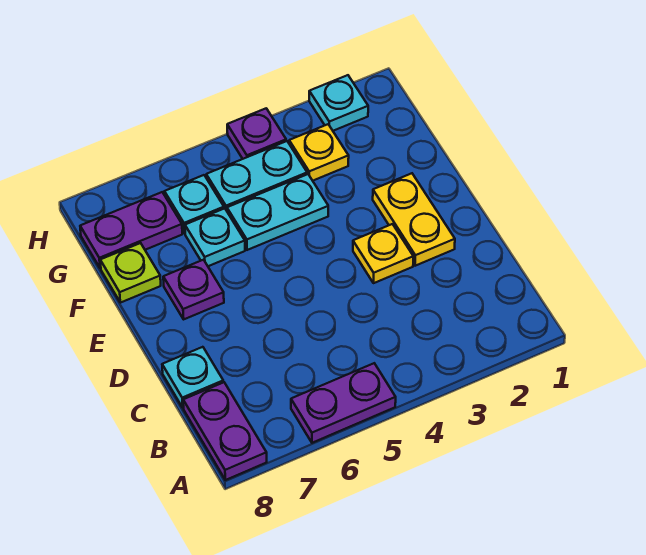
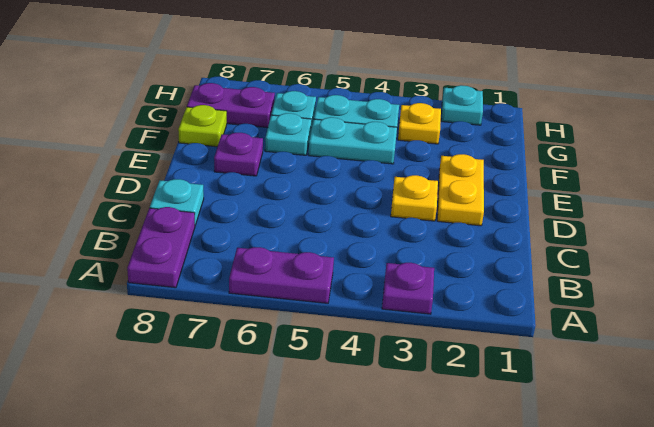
purple plate H4 level 1 -> purple plate A3 level 1

